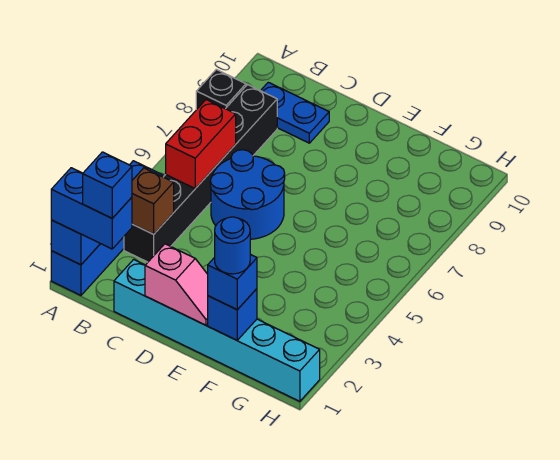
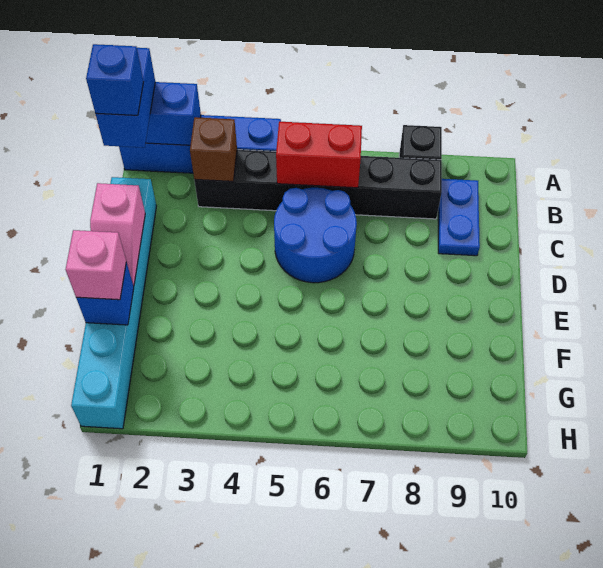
blue brick F1 level 3 -> pink brick F1 level 3
blue round brick F1 level 4 -> none

